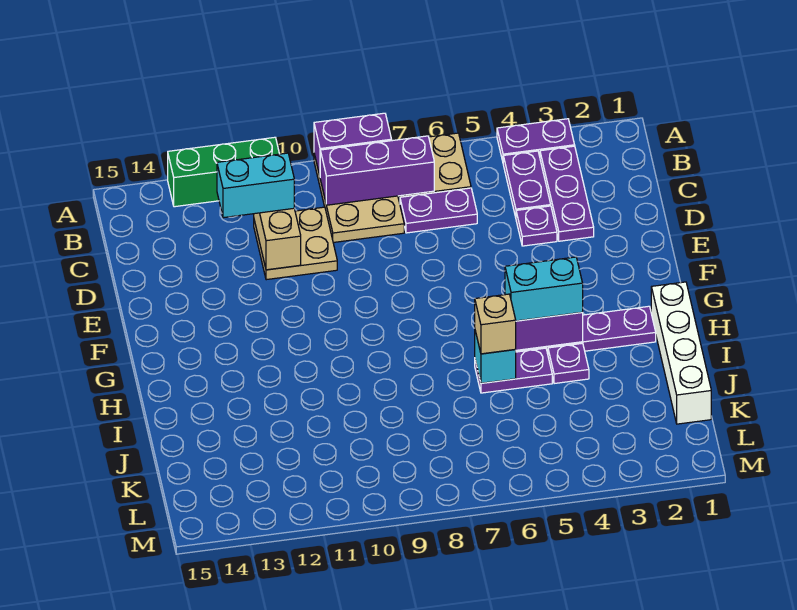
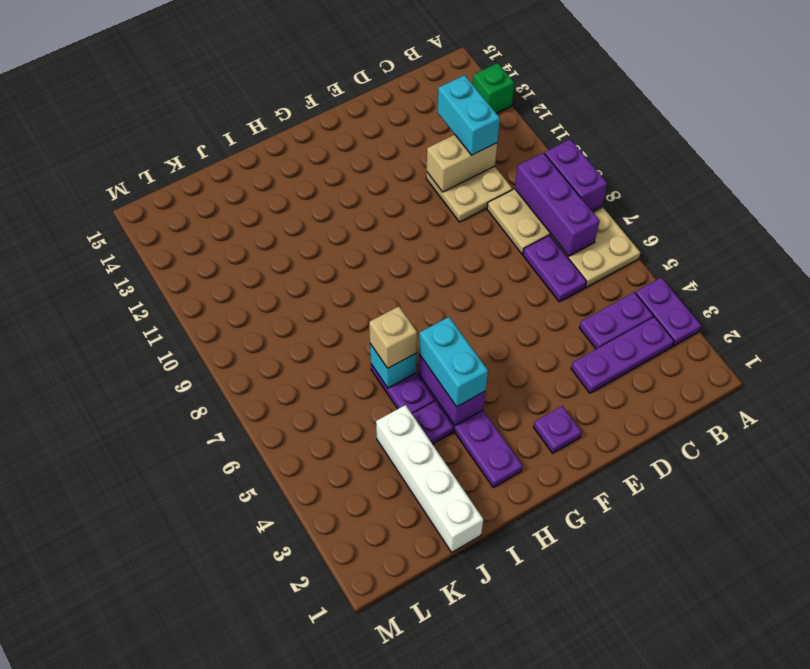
green brick A11:A13 level 1 -> green brick A13 level 1
purple plate D4 level 1 -> purple plate F2 level 1
white brick H1:K1 level 1 -> white brick J1:J4 level 1

